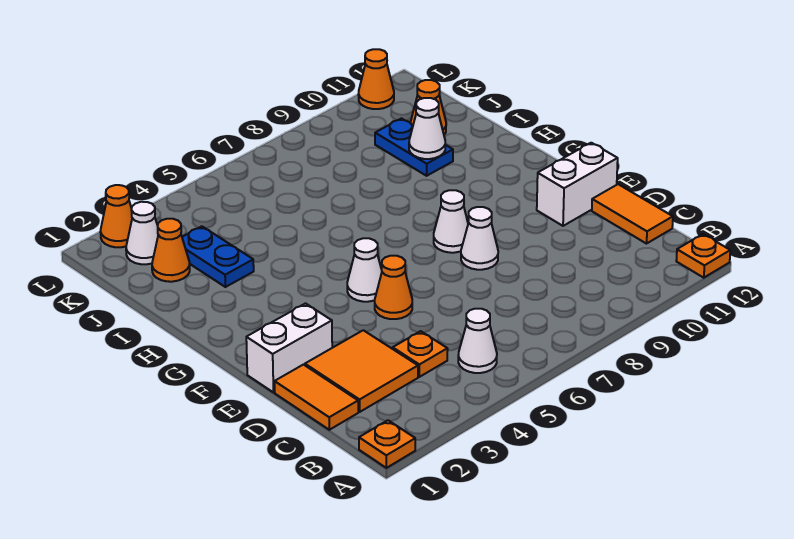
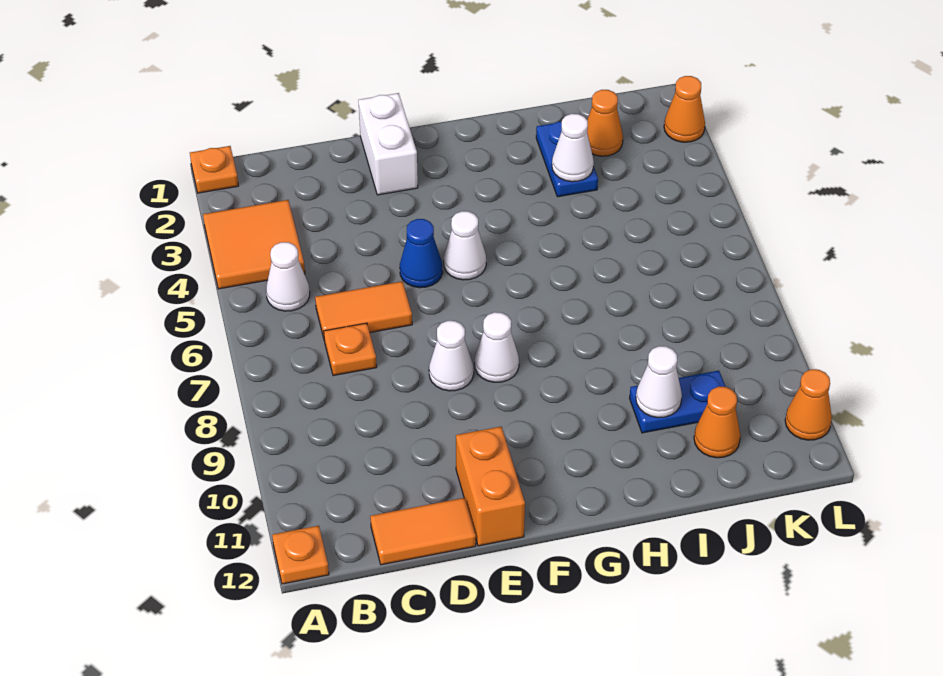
orange tile C1:D1 level 1 -> orange tile C6:D6 level 1
orange tile C2:D3 level 1 -> orange tile A3:B4 level 1
orange plate C4 level 1 -> orange plate C7 level 1
orange cone E5 level 1 -> blue cone E5 level 1
white brick E11:E12 level 1 -> orange brick E11:E12 level 1
blue plate I3:J3 level 1 -> blue plate I2:I3 level 1
white cone K2 level 1 -> white cone I3 level 2

